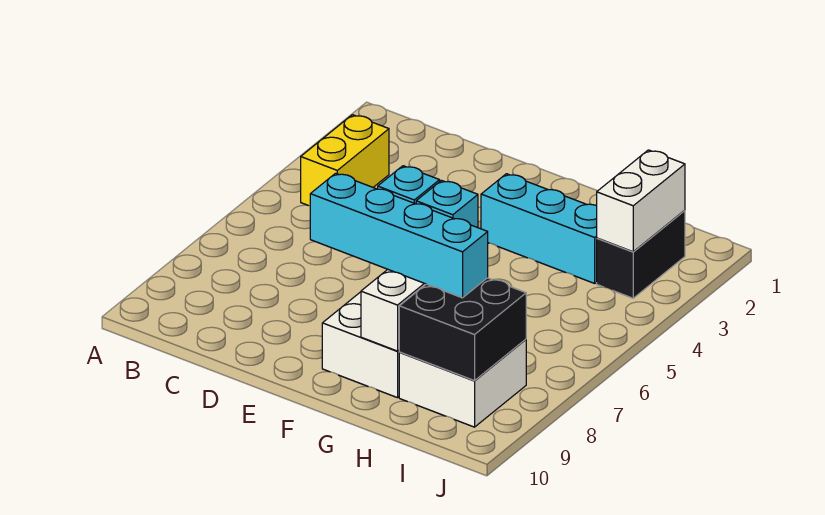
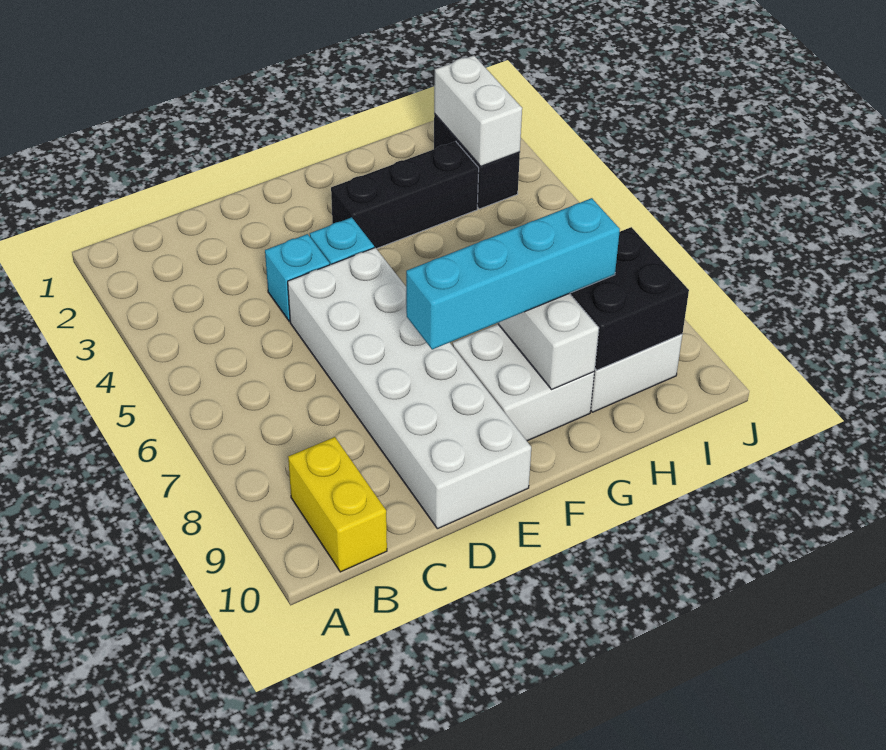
yellow brick B3:B4 level 1 -> yellow brick B9:B10 level 1
none -> white brick D5:E10 level 1
cyan brick F3:H3 level 1 -> black brick F3:H3 level 1

